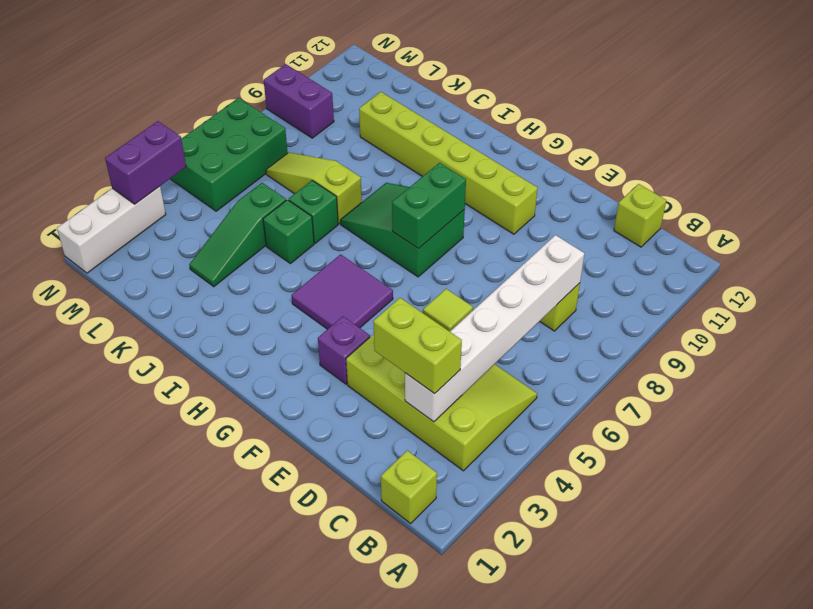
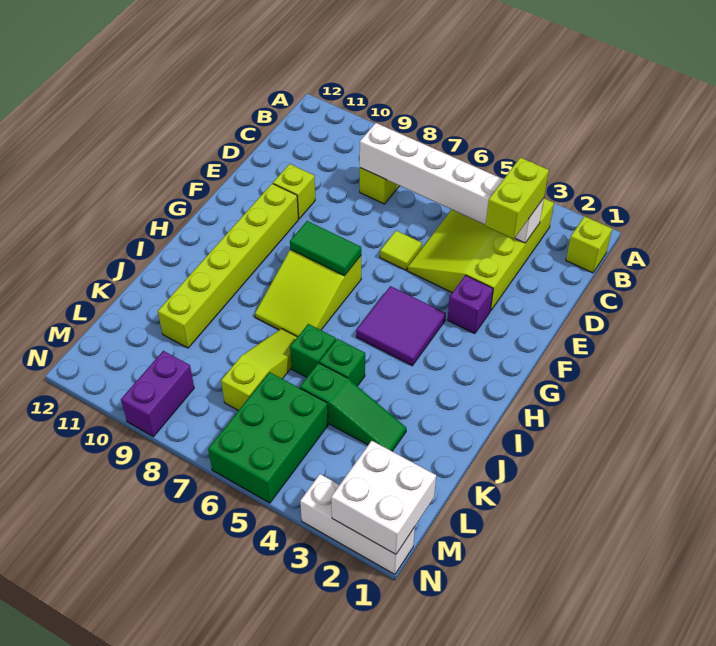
lime brick C12 level 1 -> lime brick E10 level 1
green slope G7:I8 level 1 top G -> lime slope G7:I8 level 1 top G
green brick G7:G8 level 2 -> green tile G7:G8 level 2
lime slope J7:L7 level 1 top J -> lime slope J7:L7 level 1 top L
none -> white brick M1:N2 level 2
green brick M5:N7 level 1 -> green brick L5:N6 level 1
purple brick N3:N4 level 2 -> none

